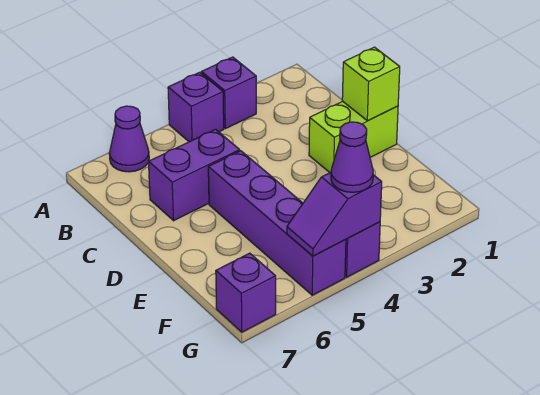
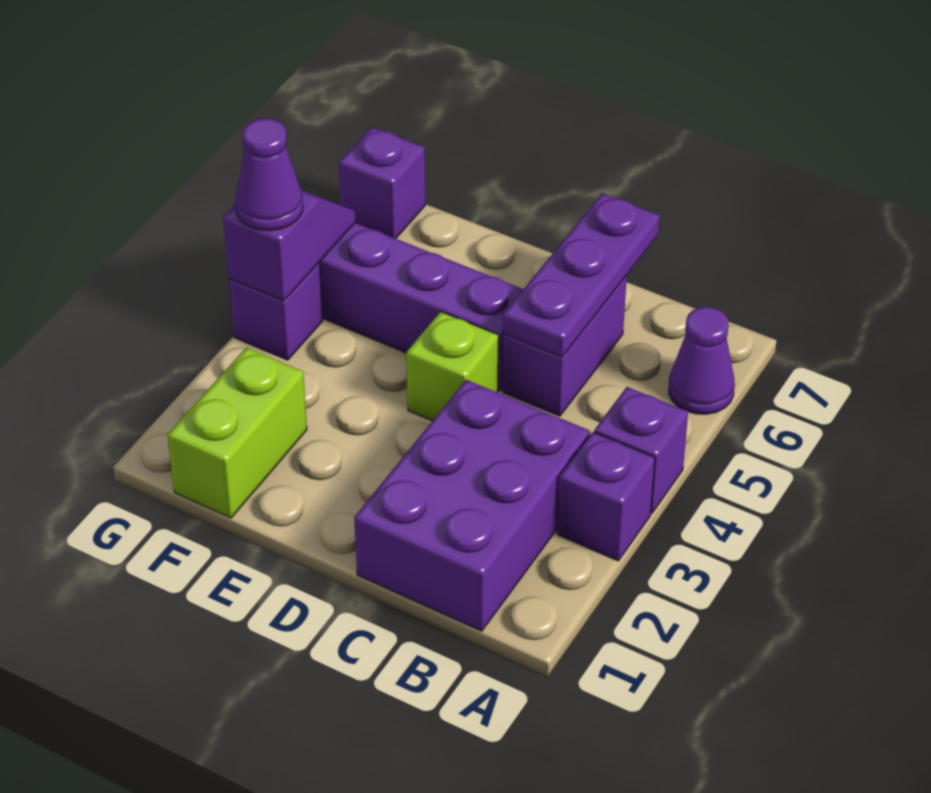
none -> purple brick B1:C3 level 1
none -> purple plate C5:C7 level 2
lime brick D1:D2 level 1 -> lime brick F1:F2 level 1
lime brick D1 level 2 -> lime brick D4 level 1

